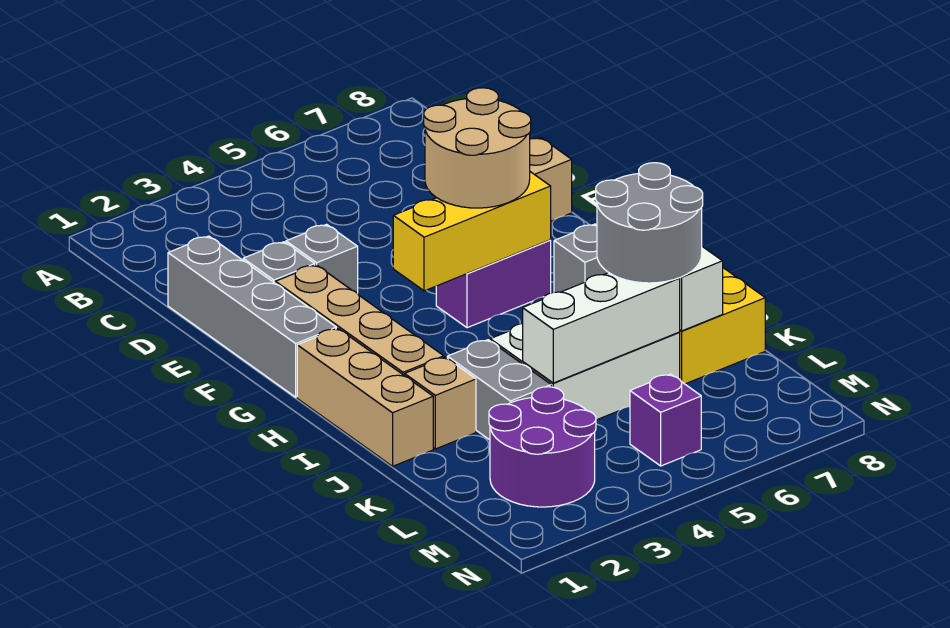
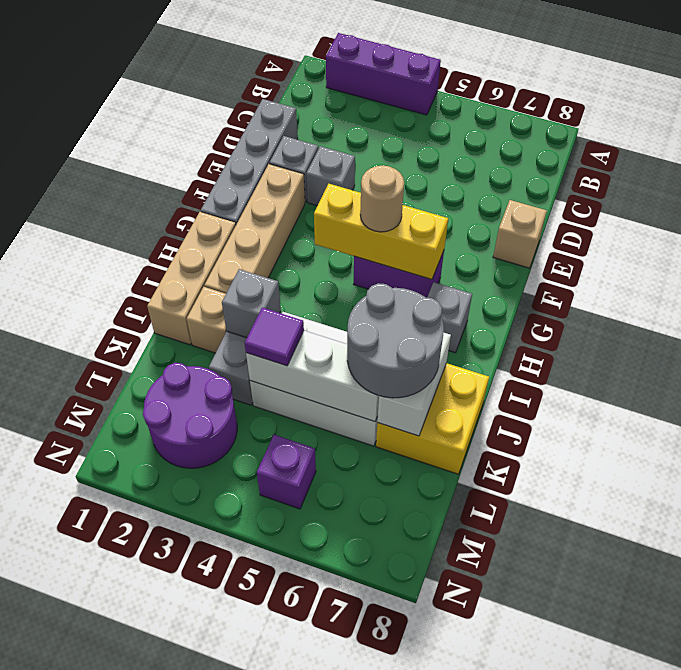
none -> purple brick A2:A4 level 1
tan round brick F5:G6 level 3 -> tan round brick G5 level 3
none -> grey brick J3 level 2
none -> purple tile K4 level 3

